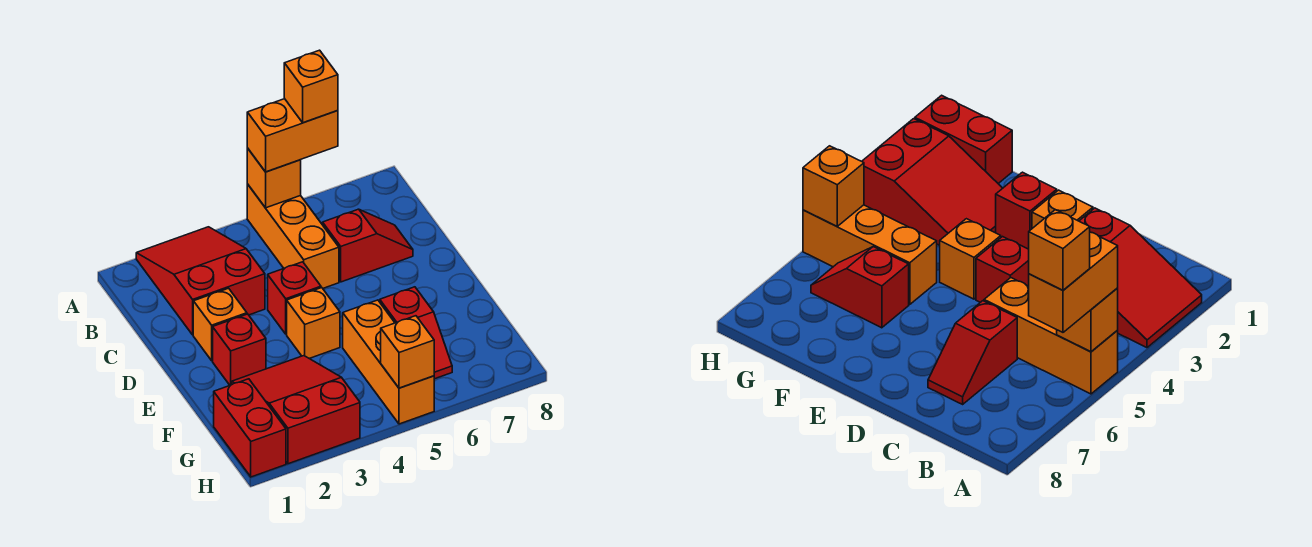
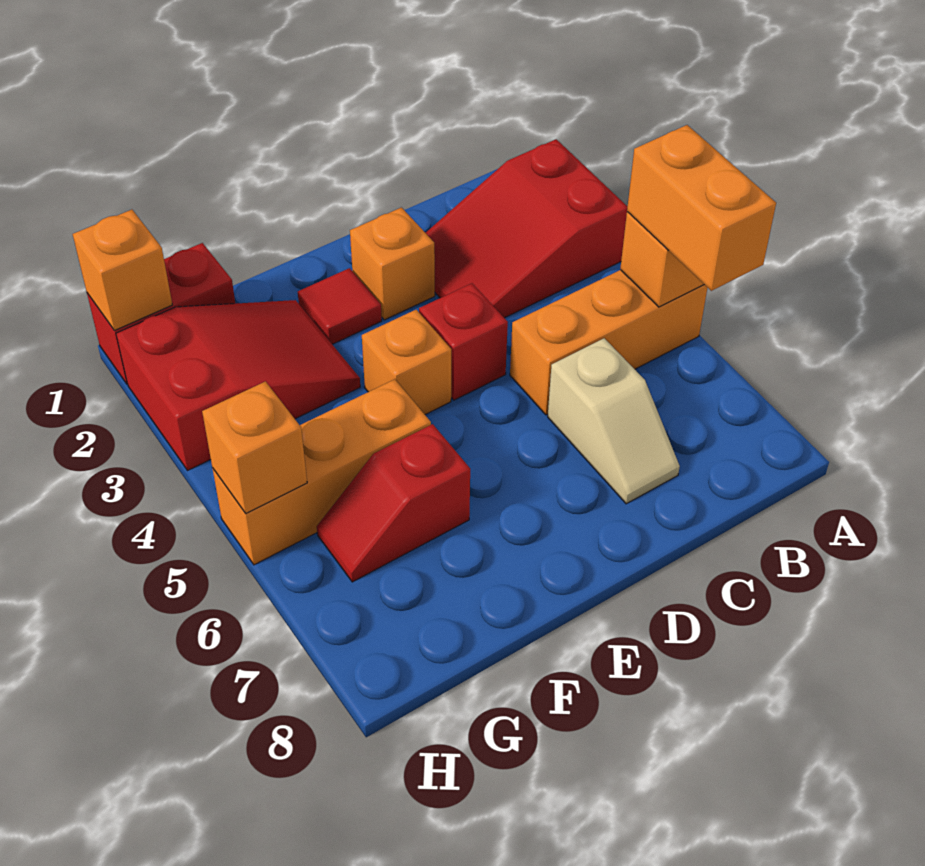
red slope A2:C3 level 1 top C -> red slope A2:C3 level 1 top A
orange brick A6 level 4 -> orange brick H1 level 2
red slope C6:C7 level 1 top 6 -> tan slope C6:C7 level 1 top 6
red brick E2 level 1 -> red tile E2 level 1

